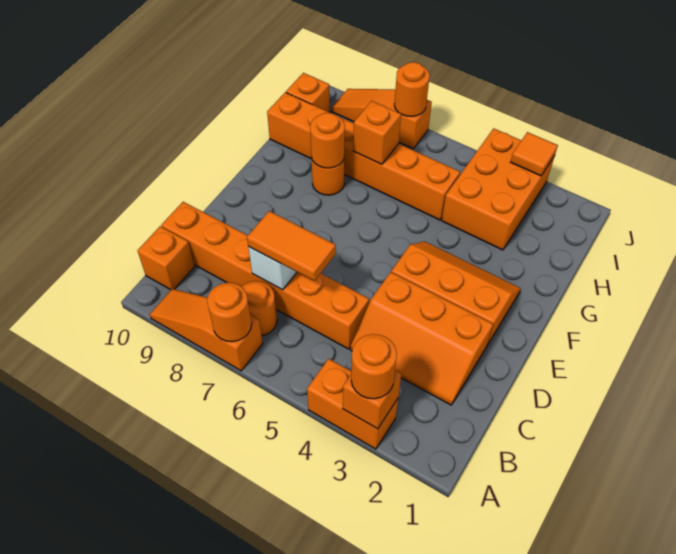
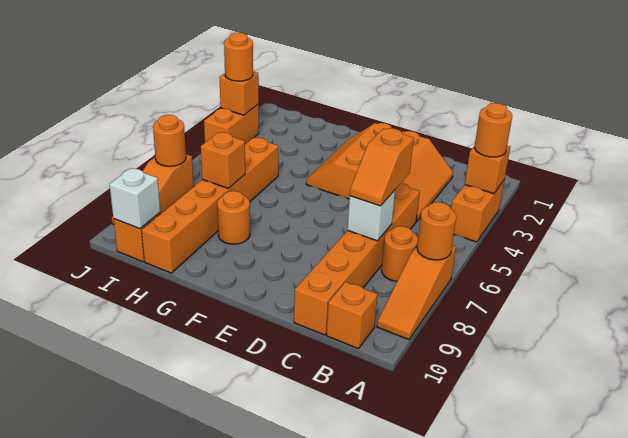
orange tile C6:C7 level 3 -> orange slope C6:C7 level 3 top 6
orange round brick G8 level 2 -> orange round brick J3 level 3
orange brick H3:J4 level 1 -> orange brick J3:J4 level 1
none -> white brick I10 level 2
orange tile J3 level 2 -> orange brick J3 level 2

